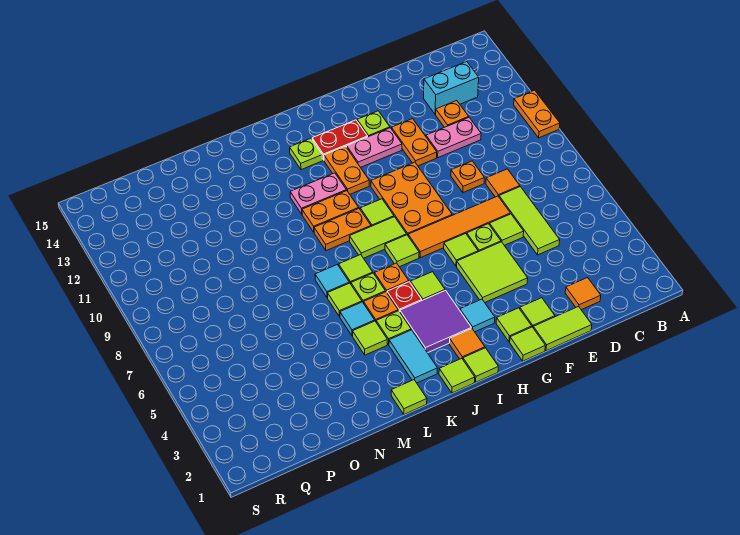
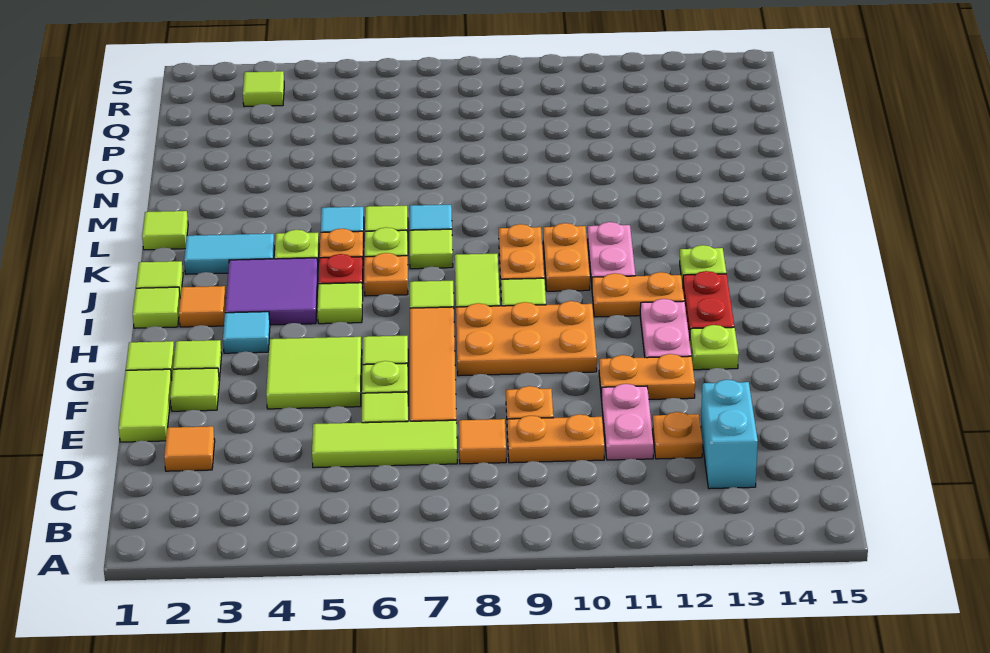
orange plate A10:A11 level 1 -> orange plate D9:D10 level 1
lime tile L4 level 1 -> lime tile R3 level 1

